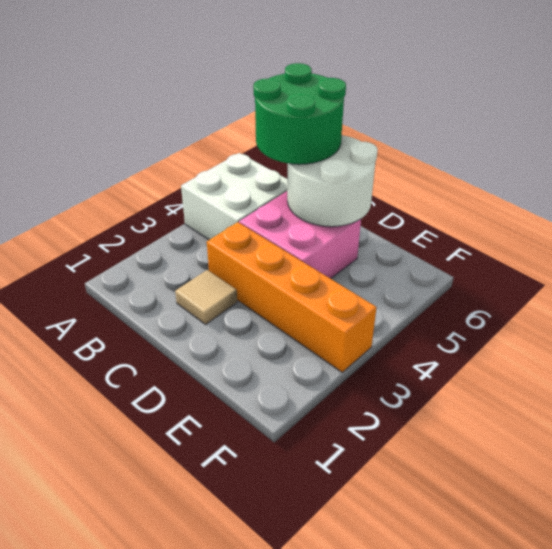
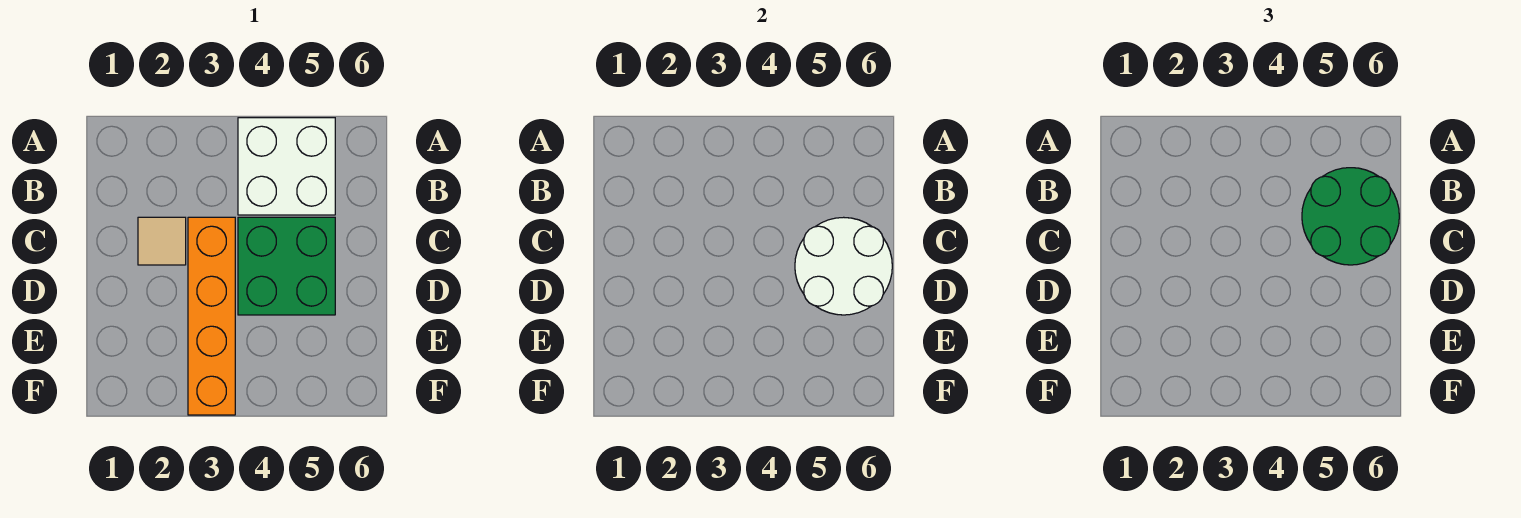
pink brick C4:D5 level 1 -> green brick C4:D5 level 1

